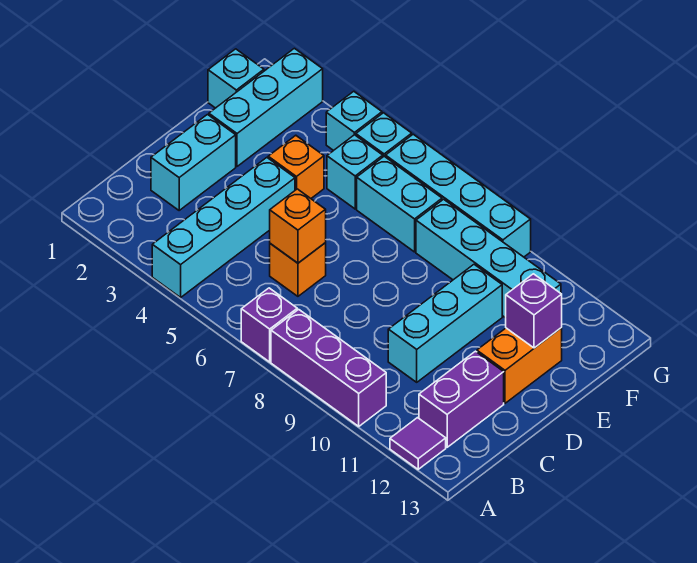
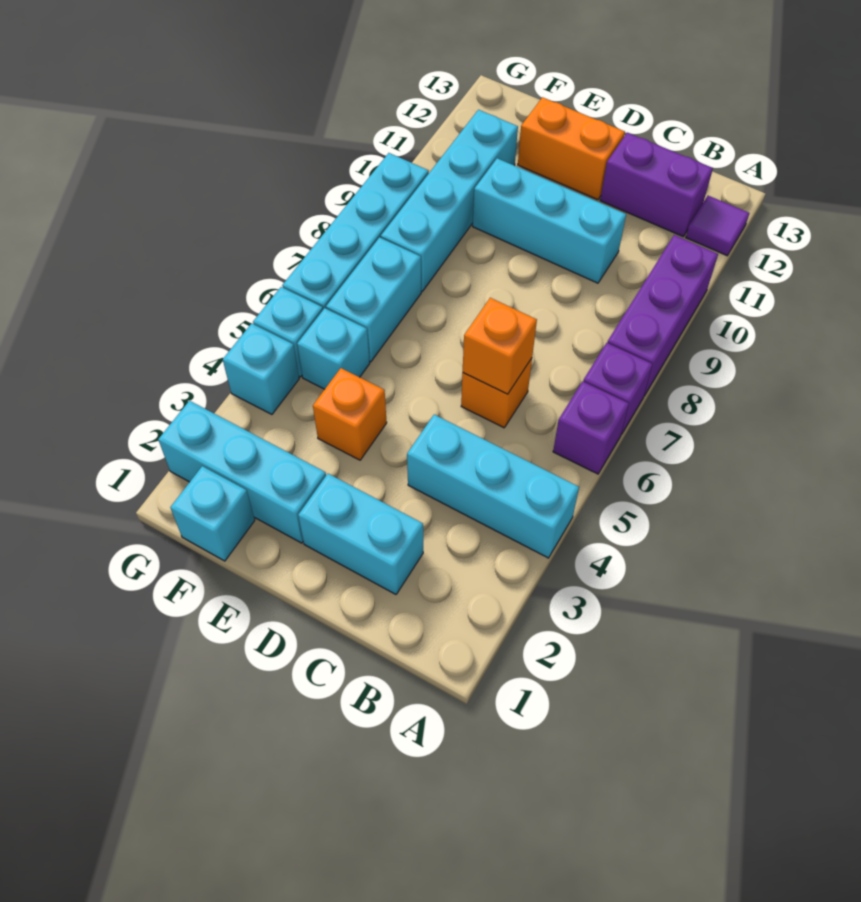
cyan brick A4:D4 level 1 -> cyan brick A4:C4 level 1
purple brick E12 level 2 -> purple brick A6 level 1

